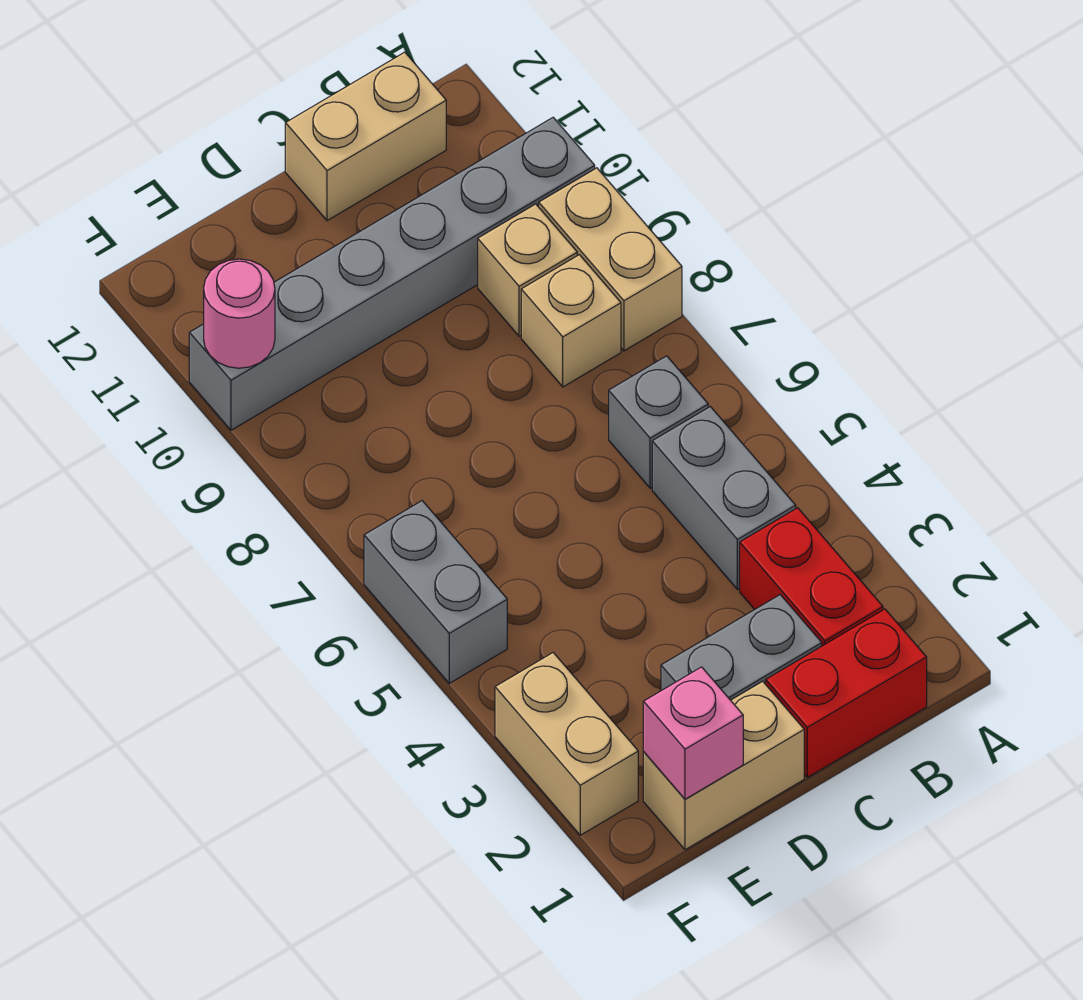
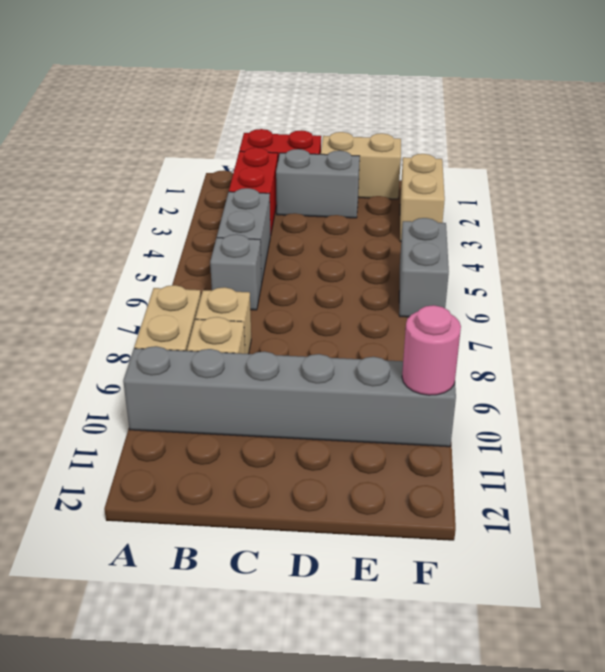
tan brick B12:C12 level 1 -> none
pink brick E1 level 2 -> none

